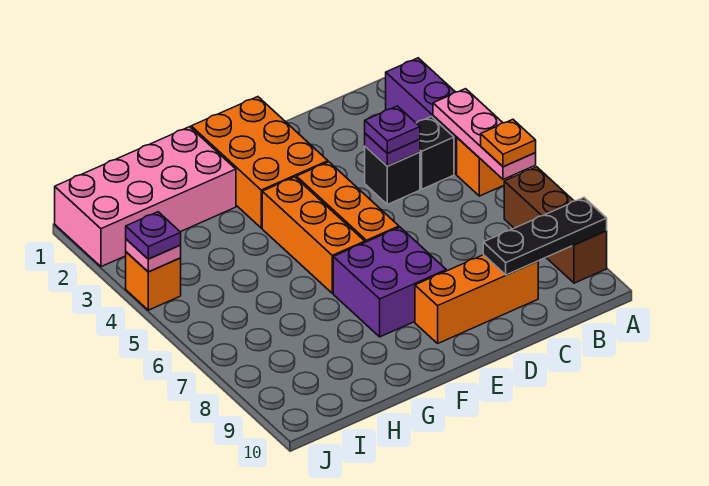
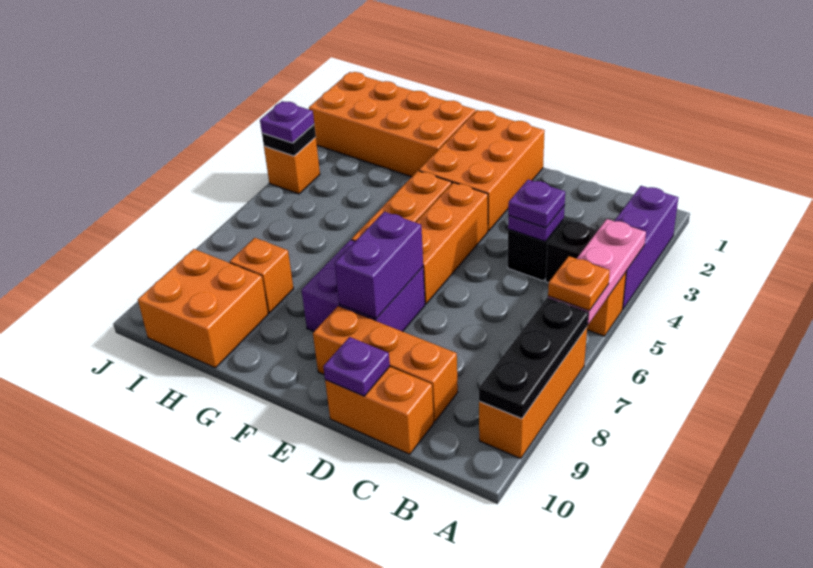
brown brick A7:A9 level 1 -> orange brick A7:A9 level 1
black plate A9:C9 level 2 -> black plate A7:A9 level 2
none -> orange brick C10:D10 level 1
none -> purple plate D10 level 2
none -> purple brick E7:E8 level 2
pink brick G1:J2 level 1 -> orange brick G1:J2 level 1
none -> orange brick H8 level 1
none -> orange brick H9:I10 level 1
pink plate J4 level 2 -> black plate J4 level 2

